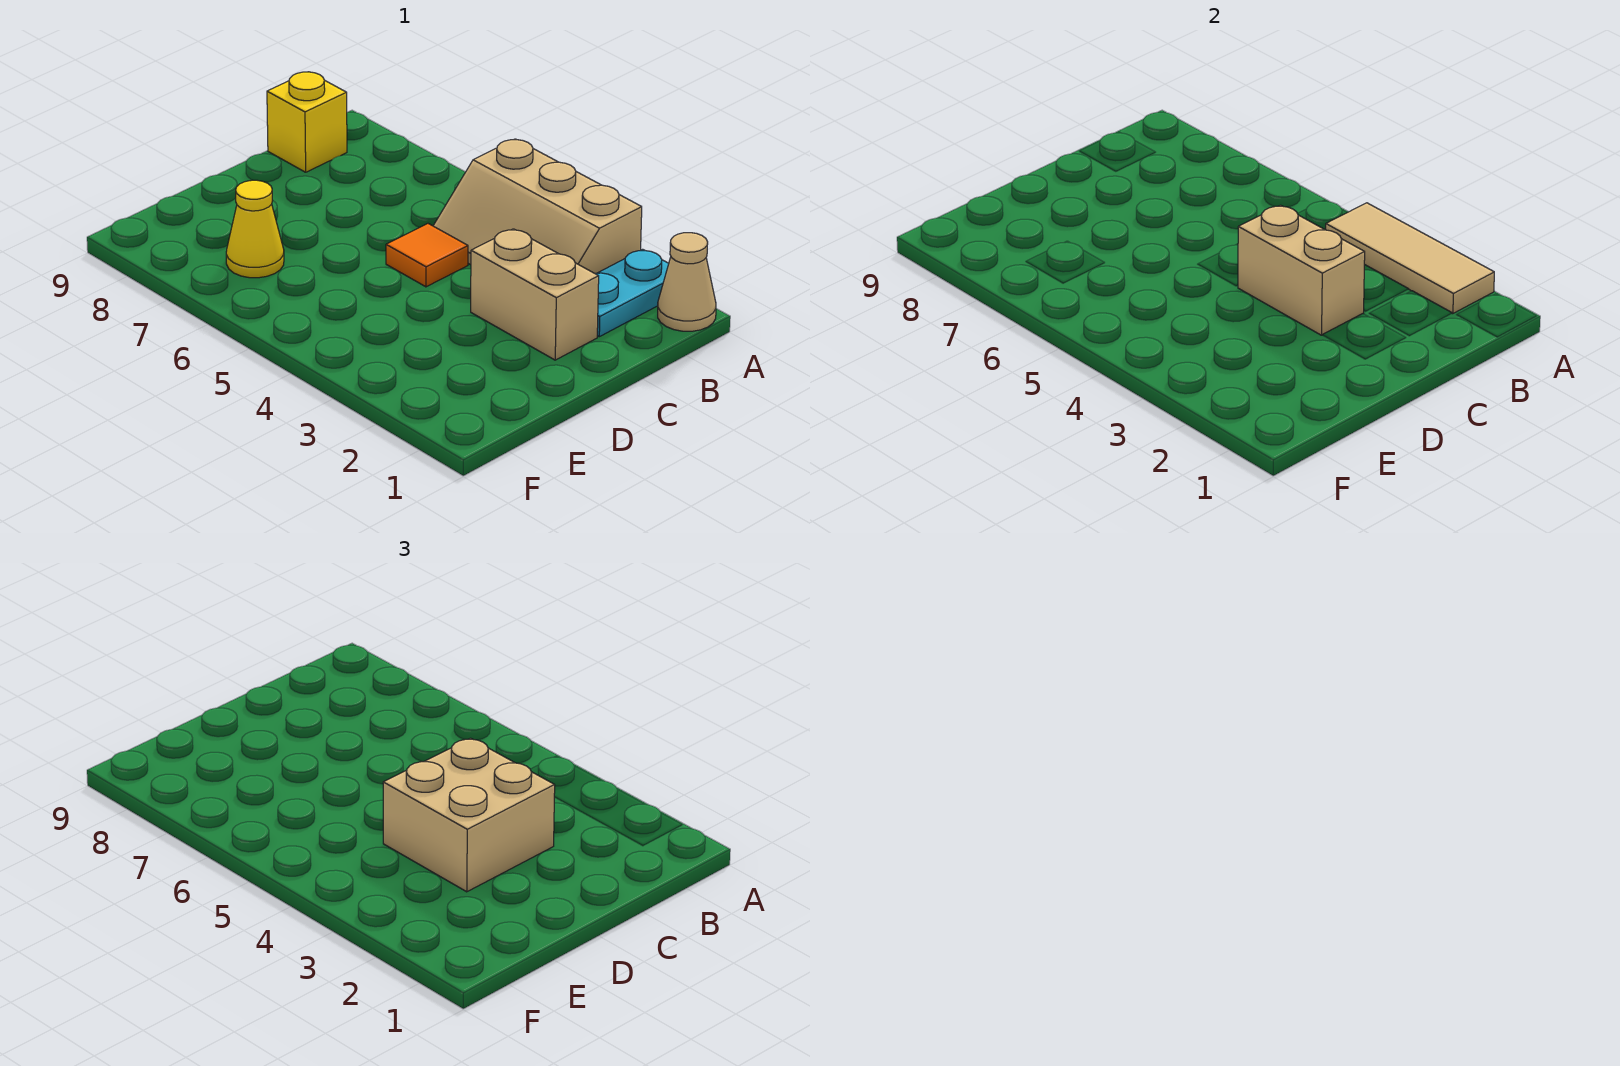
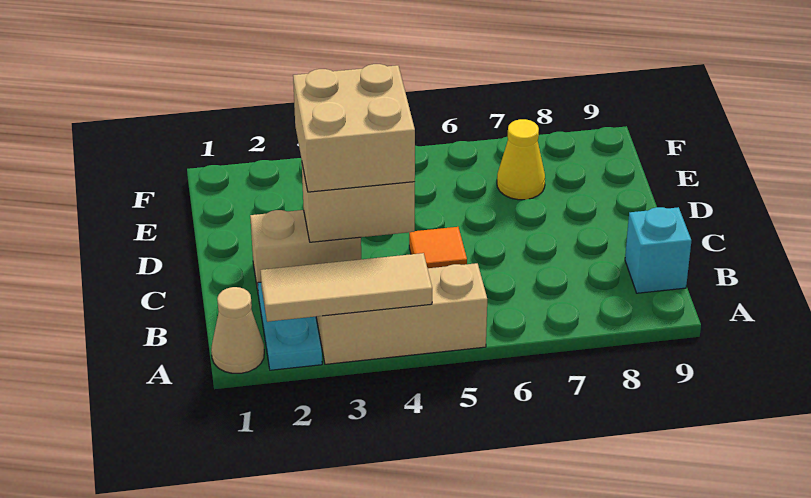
yellow brick B9 level 1 -> cyan brick B9 level 1

